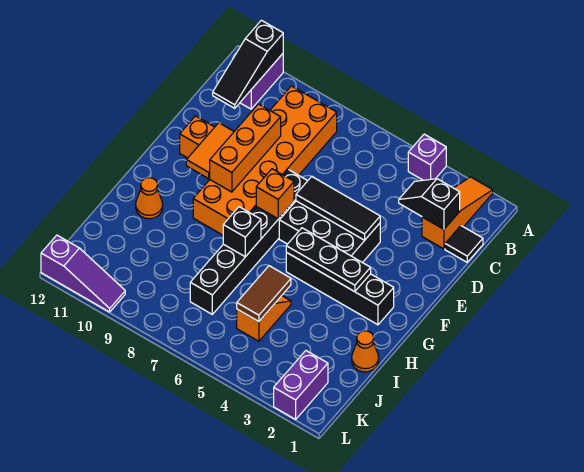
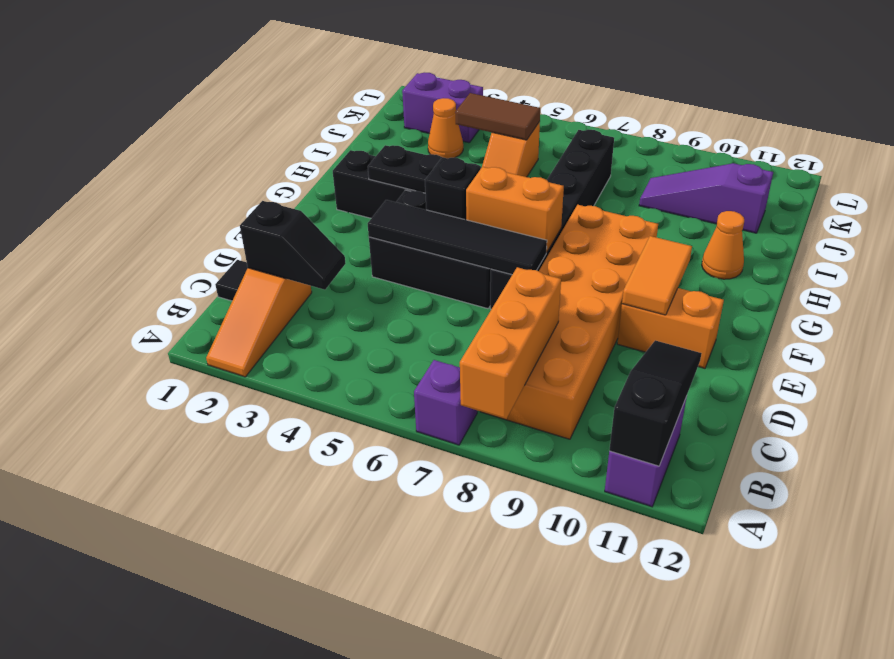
purple brick A4 level 1 -> purple brick A7 level 1
orange brick D9:F9 level 2 -> orange brick A8:C8 level 2
black tile E4:E6 level 2 -> black tile E4:E7 level 2
orange brick F7 level 2 -> orange brick F6:F7 level 2
black brick H7 level 2 -> black brick F5 level 2
orange cone I1 level 1 -> orange cone J3 level 1
brown tile I5:J5 level 2 -> brown tile J4:J5 level 2
purple brick K2:L2 level 1 -> purple brick K2:K3 level 1
purple slope L10:L12 level 1 top 12 -> purple slope J9:J11 level 1 top 11

